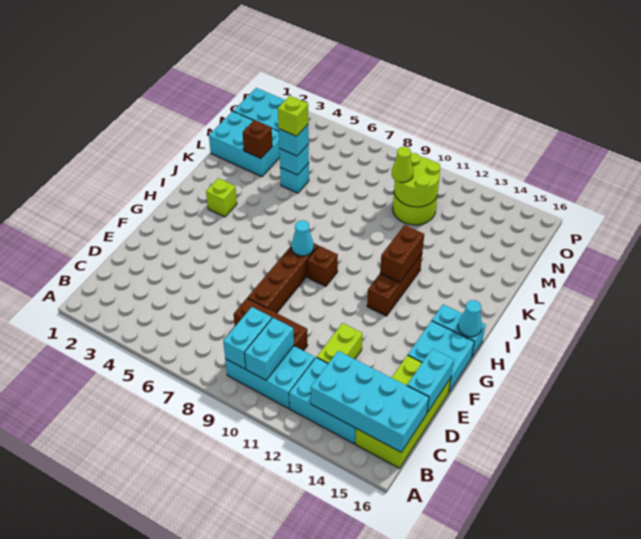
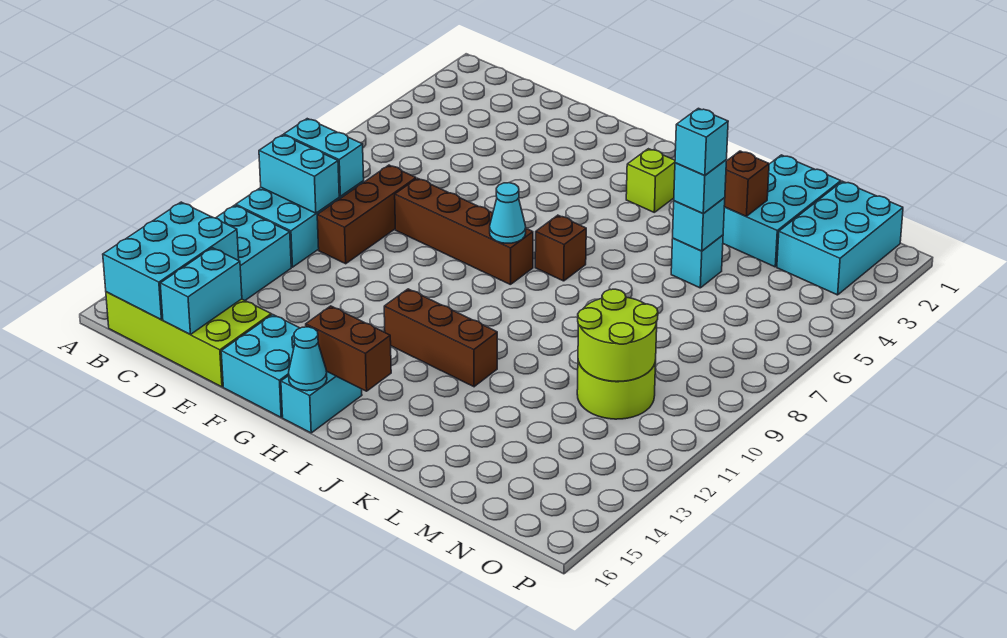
cyan brick B13:C16 level 2 -> cyan brick B14:C16 level 2
lime brick D12:E12 level 1 -> none
cyan brick D16:E16 level 2 -> cyan brick D15:D16 level 2
brown brick H9 level 1 -> brown brick I7 level 1
brown brick I12:J12 level 2 -> brown brick H15:I15 level 2
lime brick L5 level 4 -> cyan brick L5 level 4
lime cone M10 level 3 -> none

